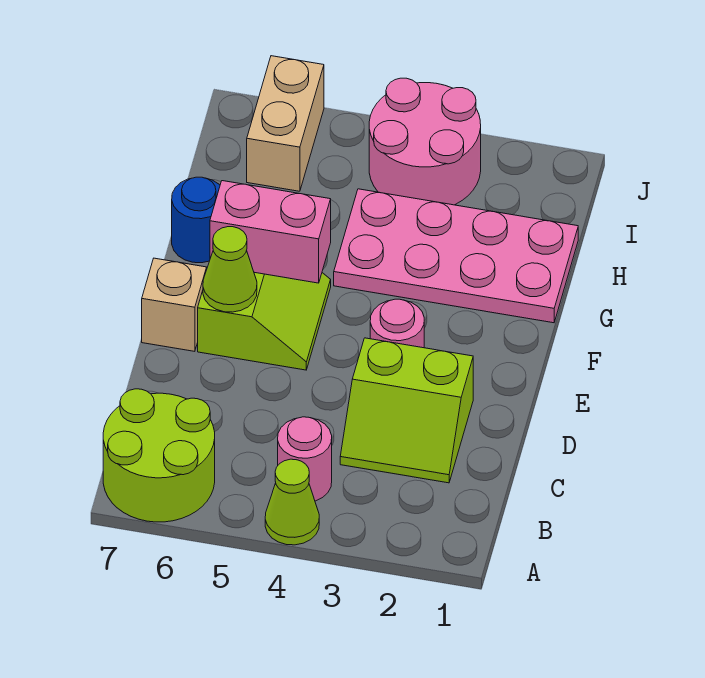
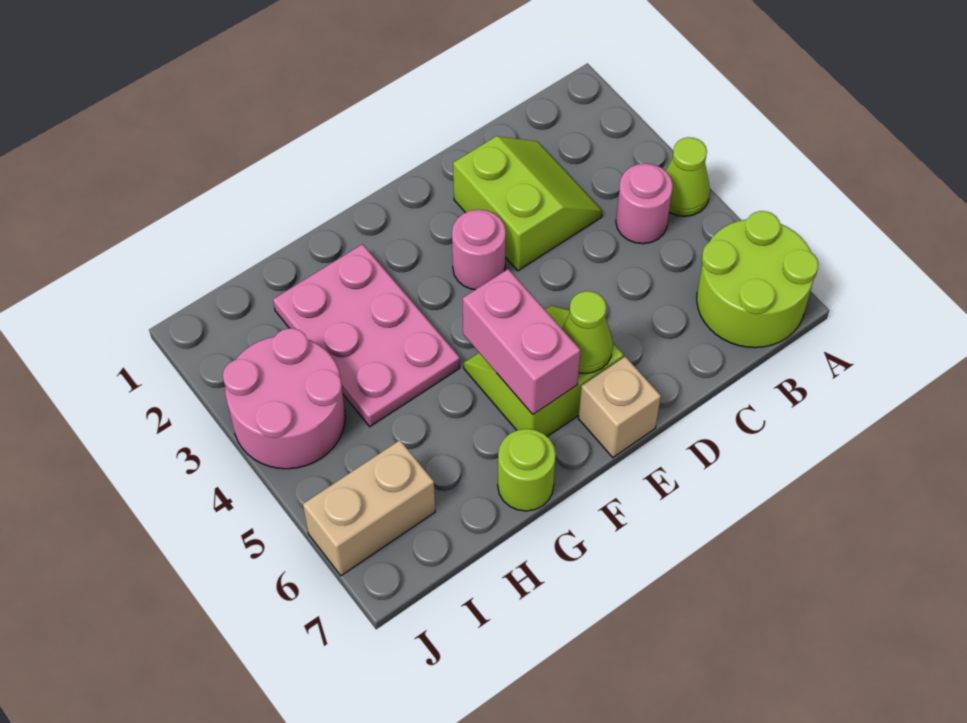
pink plate G1:H4 level 1 -> pink plate G2:H4 level 1
blue round brick G7 level 1 -> lime round brick G7 level 1

